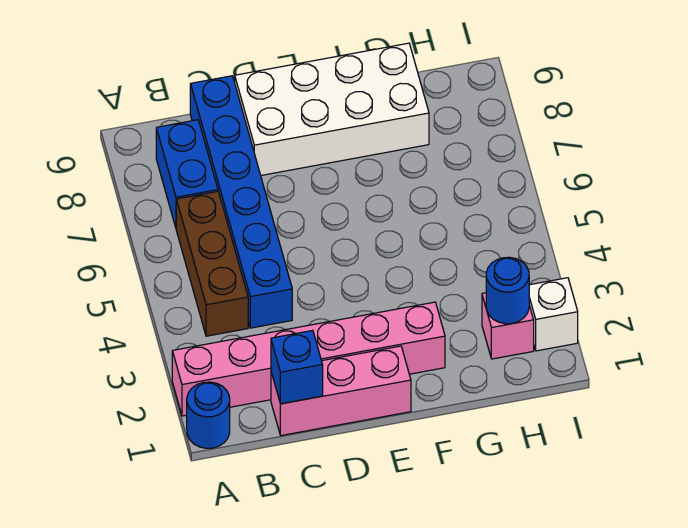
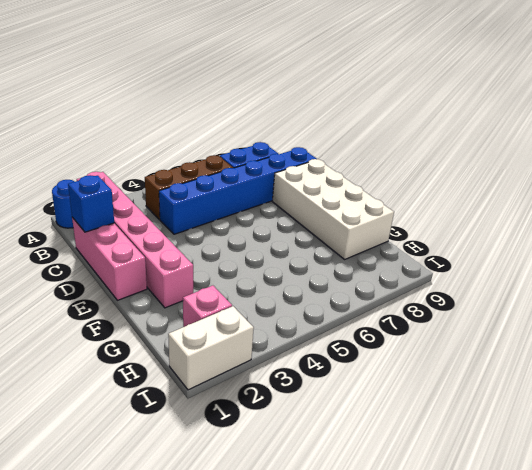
blue round brick H2 level 2 -> none
white brick I2 level 1 -> white brick I1:I2 level 1

